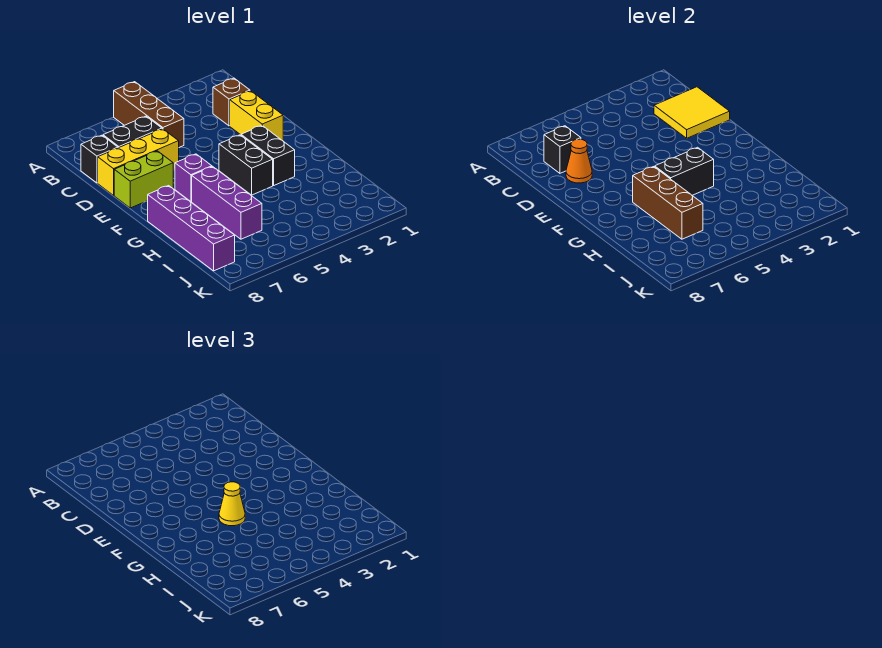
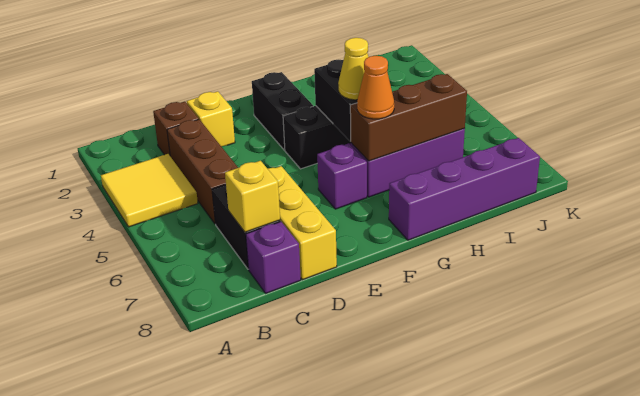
brown brick A5:C5 level 1 -> brown brick C3:C5 level 1
yellow tile C1:D2 level 2 -> yellow tile A3:B4 level 1
black brick C7 level 2 -> yellow brick C7 level 2
black brick C8 level 1 -> purple brick C8 level 1
yellow brick D2:E2 level 1 -> yellow brick D2 level 1
orange cone D7 level 2 -> orange cone G6 level 3
lime brick E7:E8 level 1 -> none
black brick F3:G3 level 1 -> black brick F2:F3 level 1

